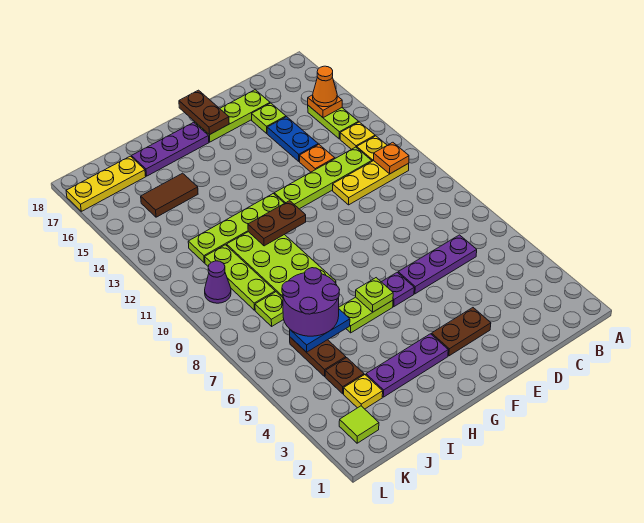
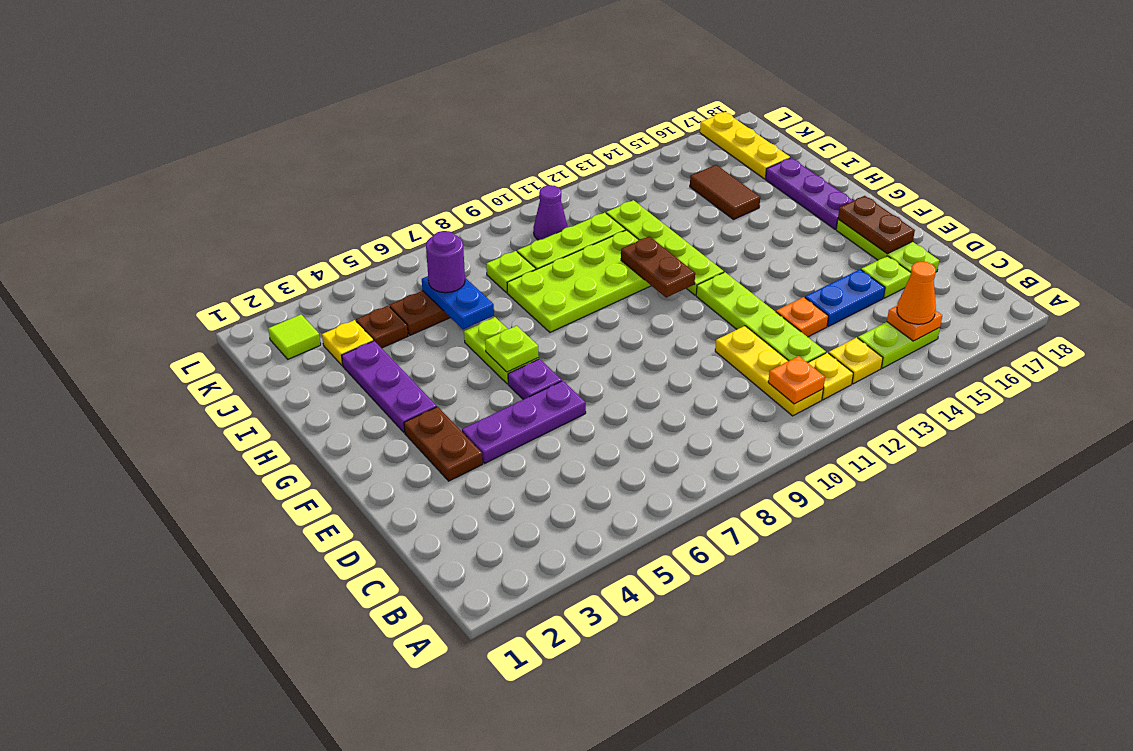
purple plate C6:E6 level 1 -> purple plate E4:E6 level 1
brown plate F17:F18 level 2 -> brown plate E17:F17 level 2
purple round brick I6:J7 level 3 -> purple round brick J6 level 3

